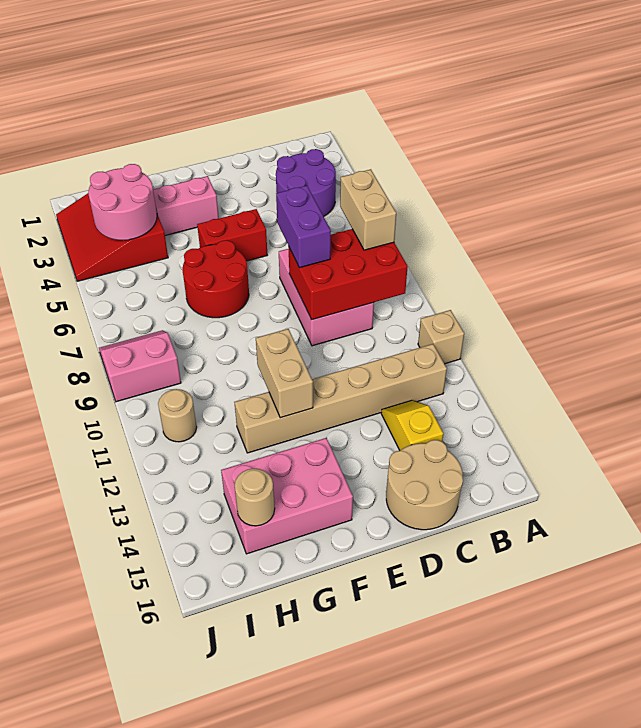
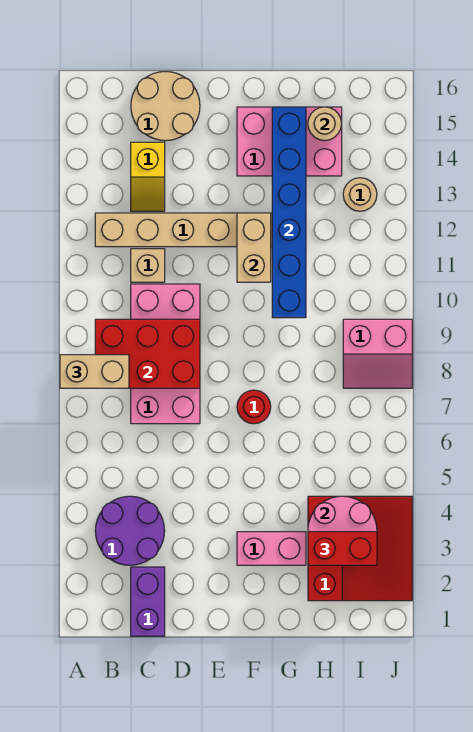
tan brick A11 level 1 -> tan brick C11 level 1
tan brick B7:B8 level 3 -> tan brick A8:B8 level 3
pink brick C7:D9 level 1 -> pink brick C7:D10 level 1
purple brick D7:D8 level 3 -> purple brick C1:C2 level 1
red brick E5:F5 level 1 -> red brick H3:I3 level 3
red round brick F6:G7 level 1 -> red round brick F7 level 1
none -> blue brick G10:G15 level 2
tan round brick I11 level 1 -> tan round brick I13 level 1

